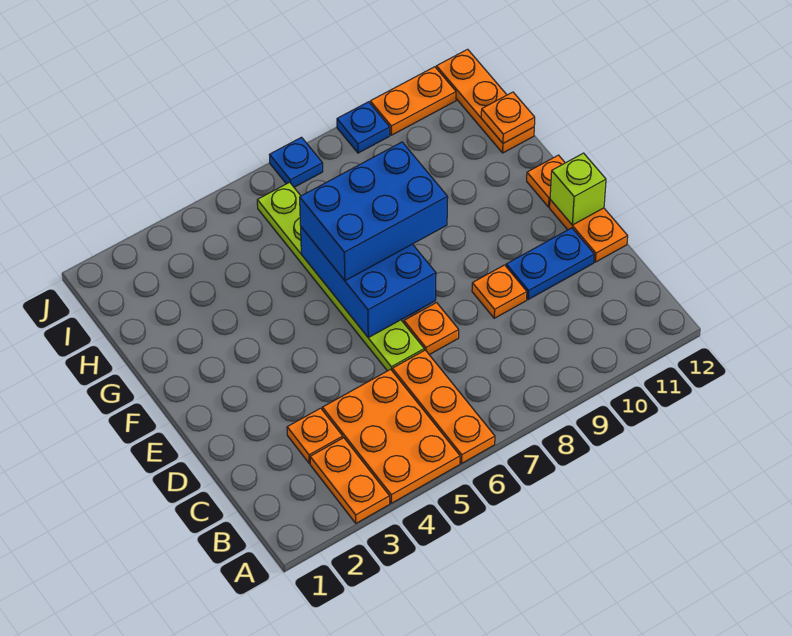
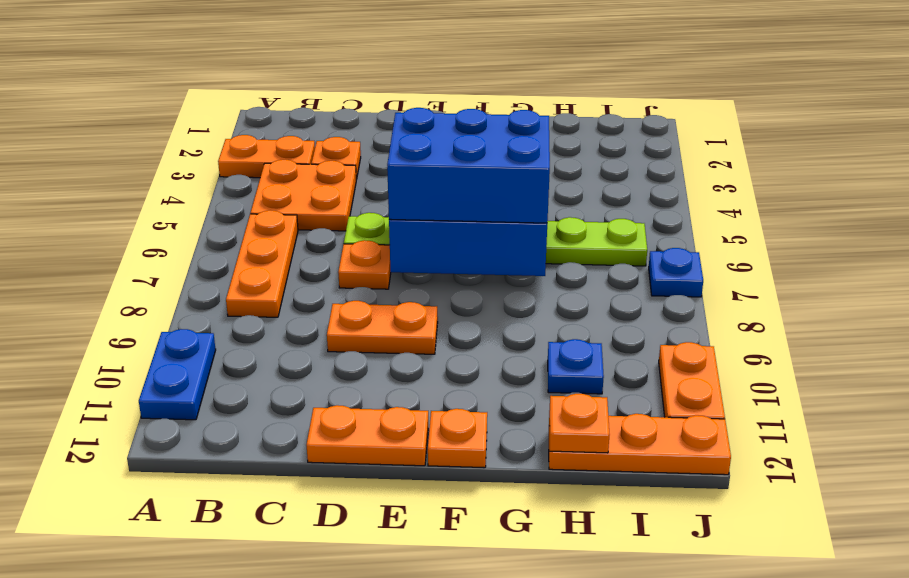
orange plate A4:C5 level 1 -> orange plate B4:C5 level 1
orange plate A6:C6 level 1 -> orange plate B6:B8 level 1
orange plate D9 level 1 -> orange plate D9:E9 level 1
blue plate D10:D11 level 1 -> blue plate A10:A11 level 1
lime brick E12 level 2 -> none
blue brick F6:G8 level 3 -> blue brick E6:G7 level 3
blue plate J9 level 1 -> blue plate H10 level 1

